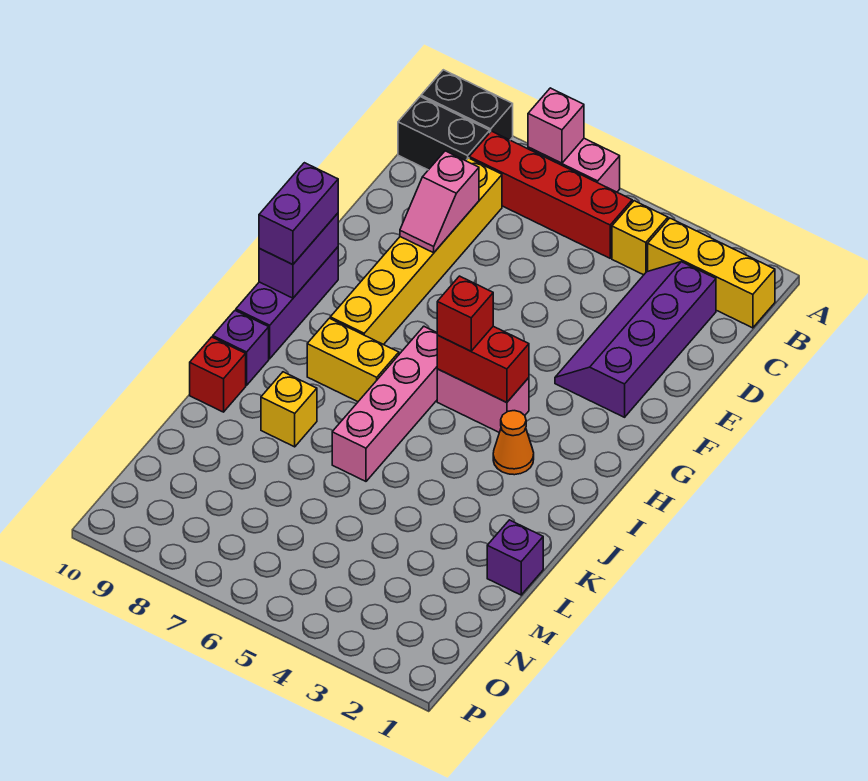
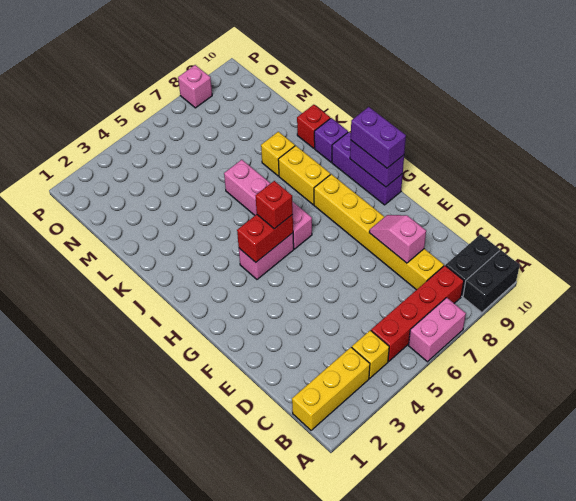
pink brick A7 level 2 -> pink brick P8 level 1
purple slope C2:F3 level 1 top 2 -> none
orange cone I3 level 1 -> none
yellow brick I7:I8 level 1 -> yellow brick I8:J8 level 1
purple brick L1 level 1 -> none

